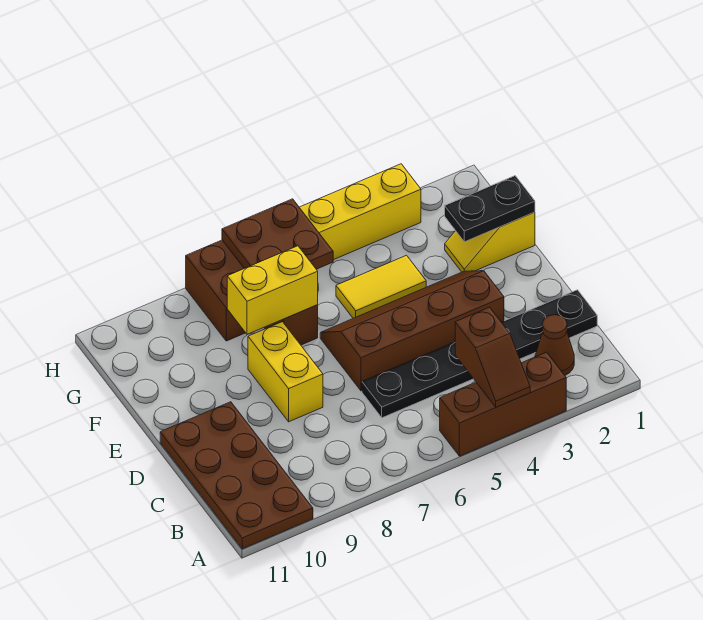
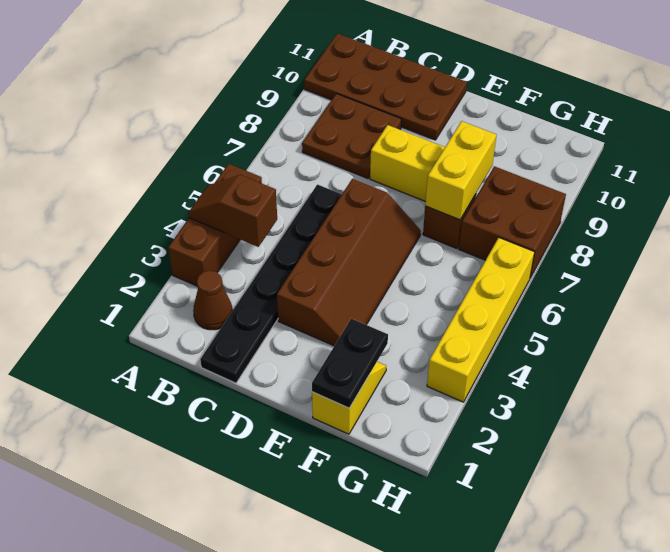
yellow tile F4:F5 level 1 -> none
brown plate G6:H7 level 2 -> brown plate B8:C9 level 1

